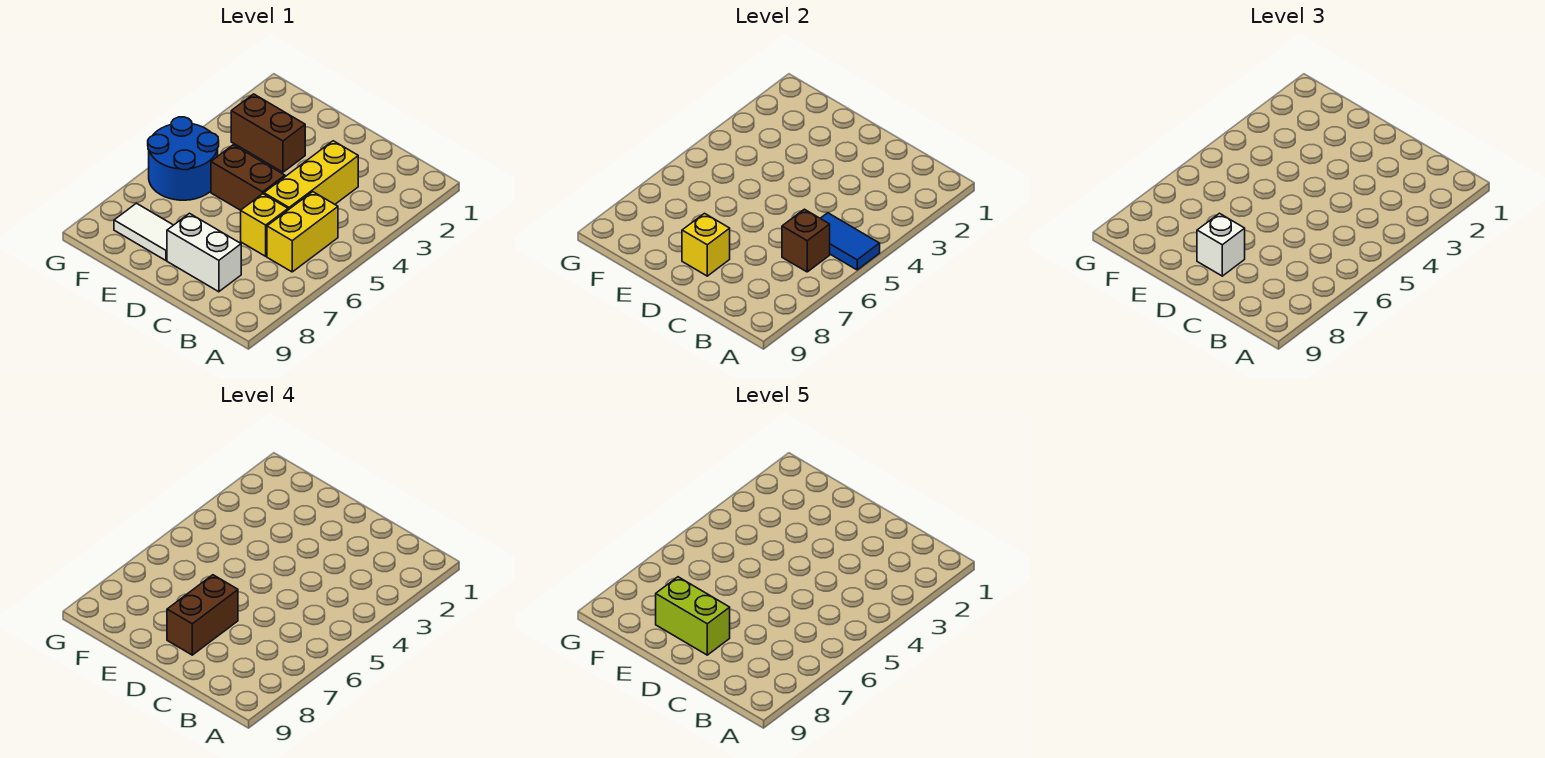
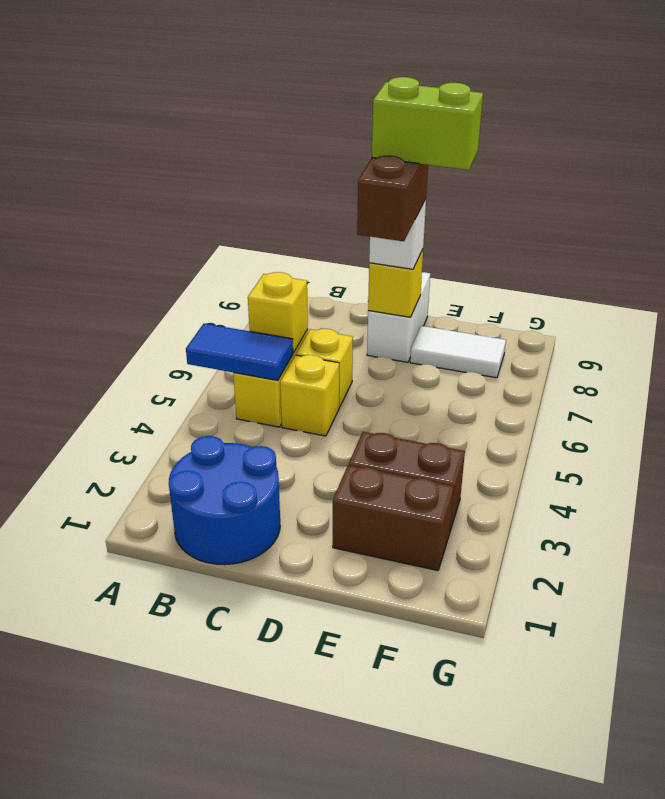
brown brick B6 level 2 -> yellow brick B6 level 2
yellow brick C3:C5 level 1 -> yellow brick C5 level 1
white brick C8:D8 level 1 -> white brick D8:D9 level 1
brown brick D5:E5 level 1 -> brown brick E2:F2 level 1
blue round brick F5:G6 level 1 -> blue round brick B1:C2 level 1

